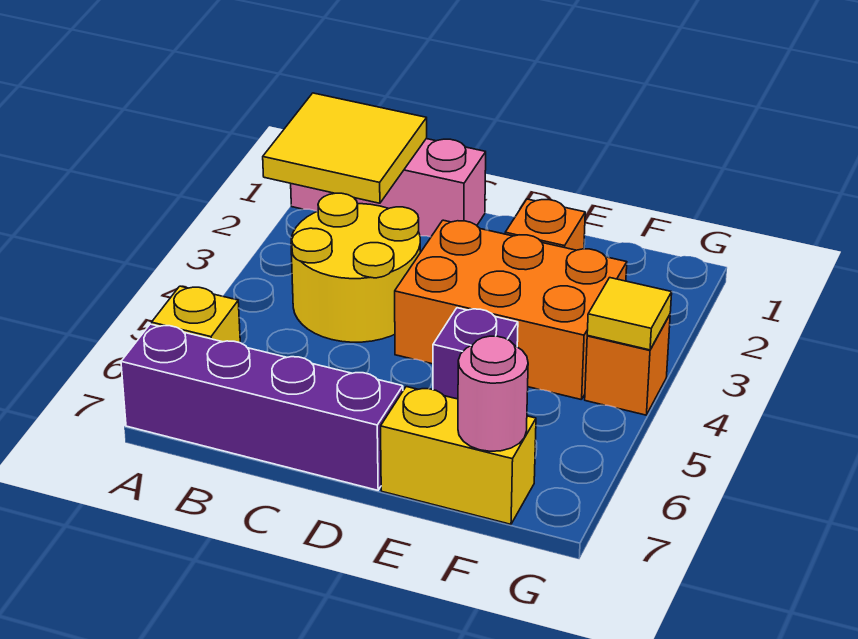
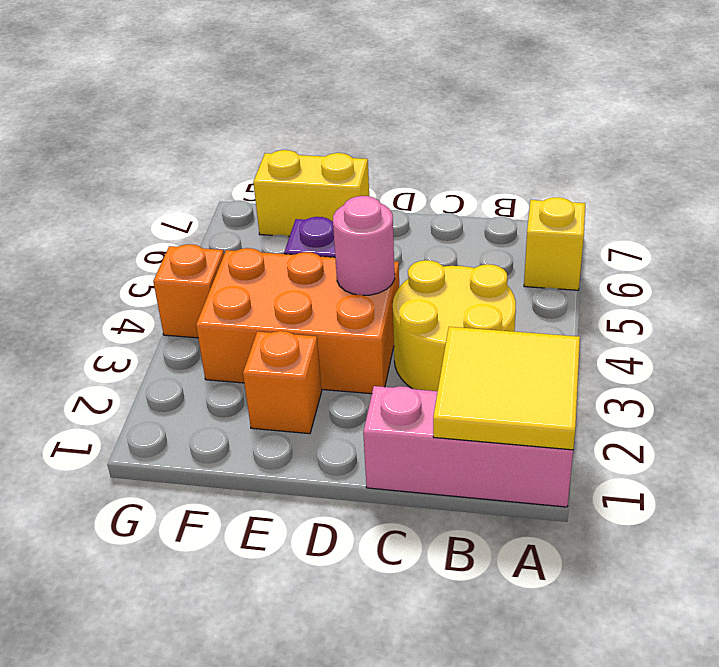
purple brick A7:D7 level 1 -> none
pink round brick F7 level 2 -> pink round brick D4 level 2
yellow tile G4 level 2 -> none

